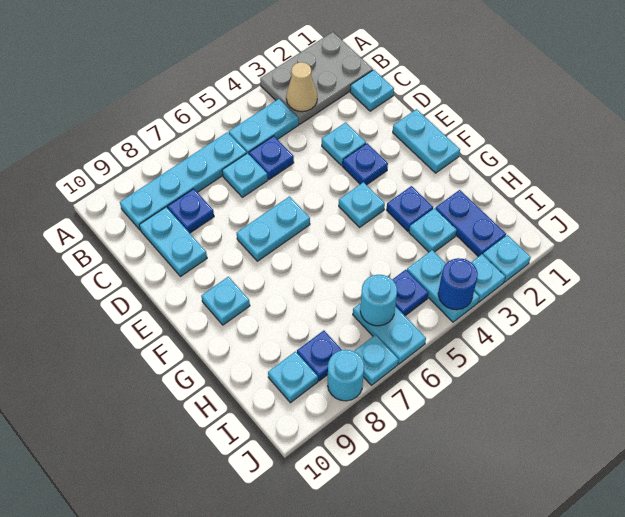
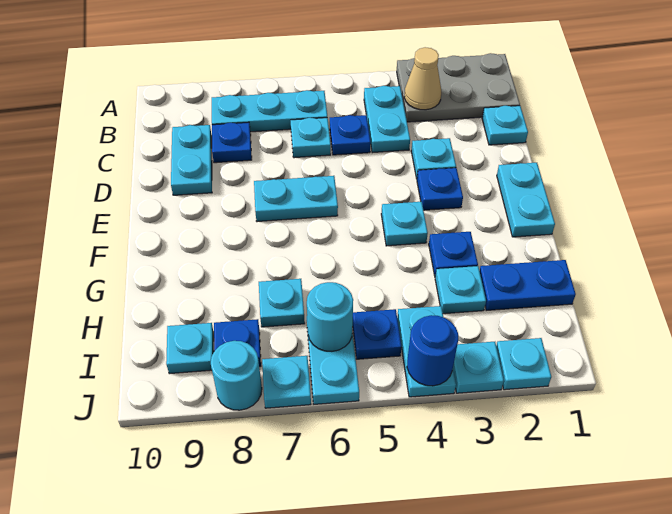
cyan plate B4:B5 level 1 -> cyan plate B4:C4 level 1
cyan plate B6:B9 level 1 -> cyan plate B6:B8 level 1
cyan plate F9 level 1 -> cyan plate H7 level 1
blue plate H2:I2 level 1 -> blue plate H1:H2 level 1

